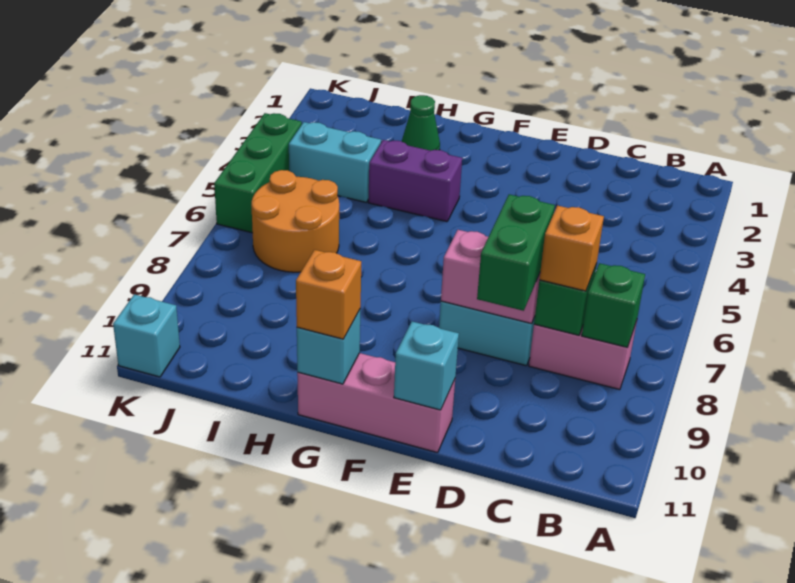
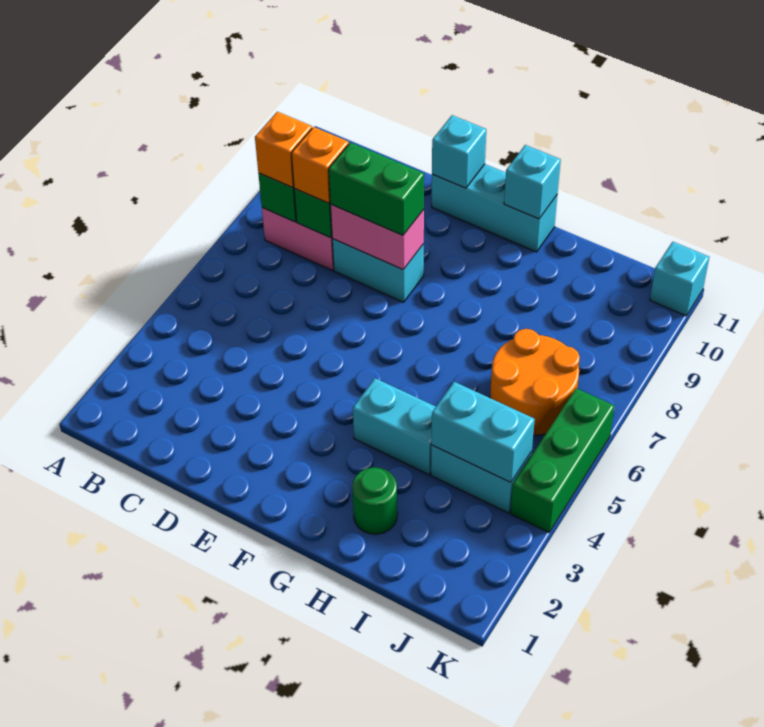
green brick D8:D9 level 3 -> green brick D8:E8 level 3
pink brick E11:G11 level 1 -> cyan brick E11:G11 level 1
purple brick G4:H4 level 1 -> cyan brick G4:H4 level 1
orange brick G11 level 3 -> orange brick B8 level 3
green cone H2 level 1 -> green round brick H2 level 1
none -> cyan brick I4:J4 level 2

